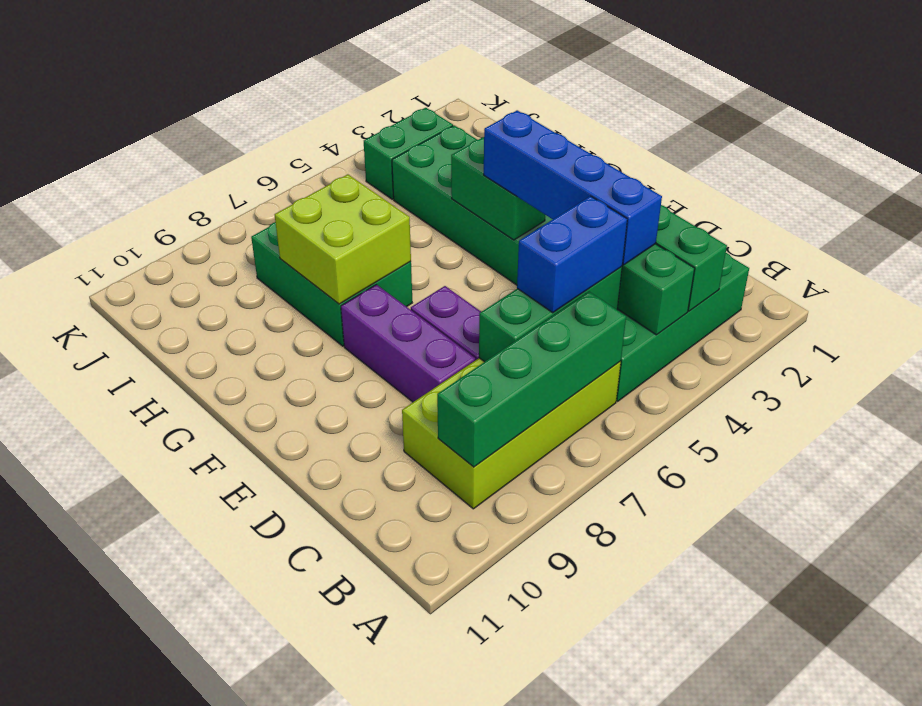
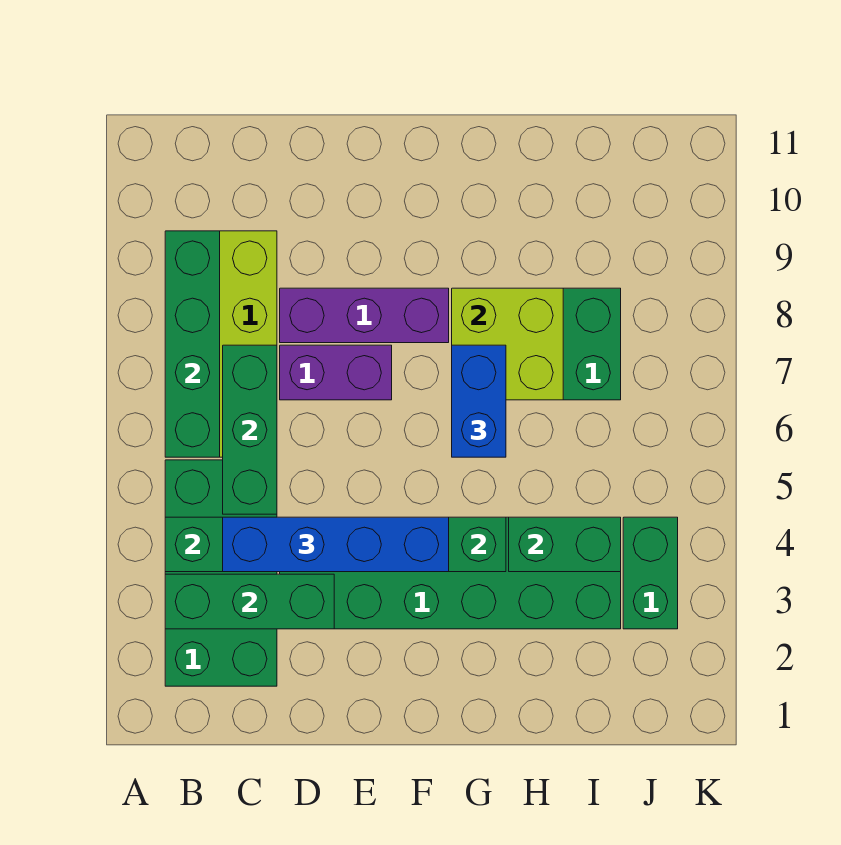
blue brick C5:C6 level 3 -> blue brick G6:G7 level 3
none -> green brick H4:I4 level 2

